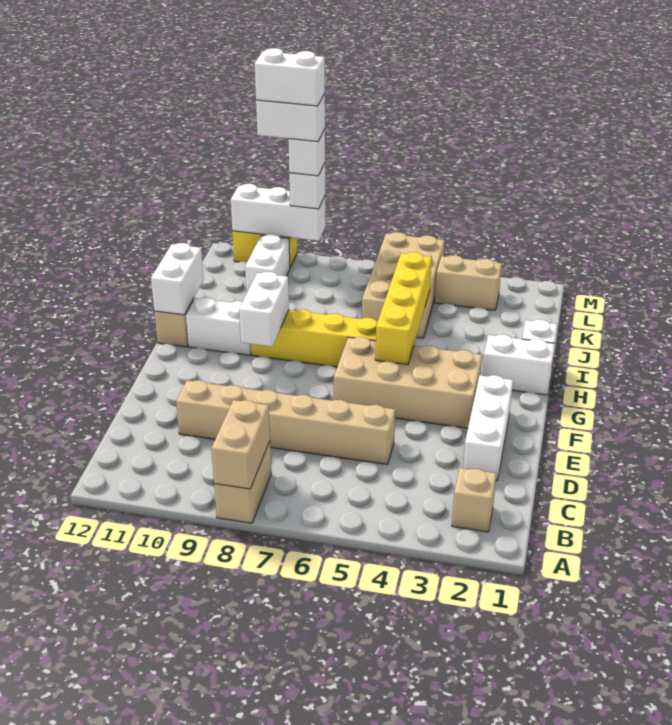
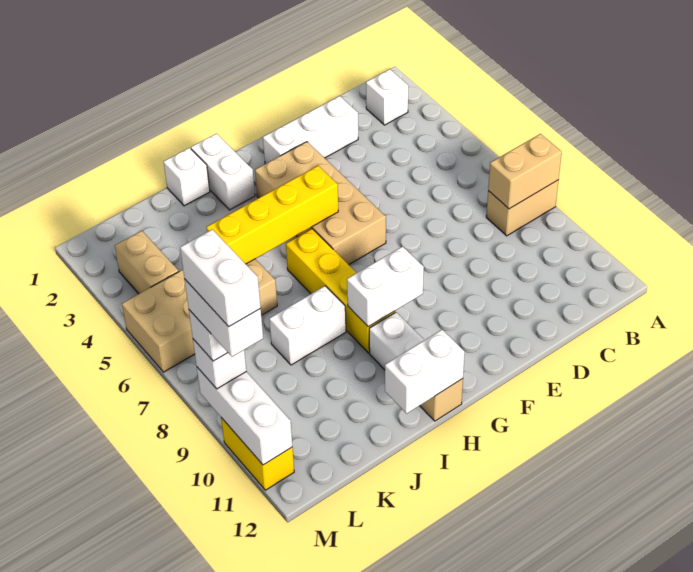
tan brick B2 level 1 -> white brick B2 level 1
tan brick D5:D10 level 1 -> none
white brick K10:L10 level 1 -> white brick I8:J8 level 1

